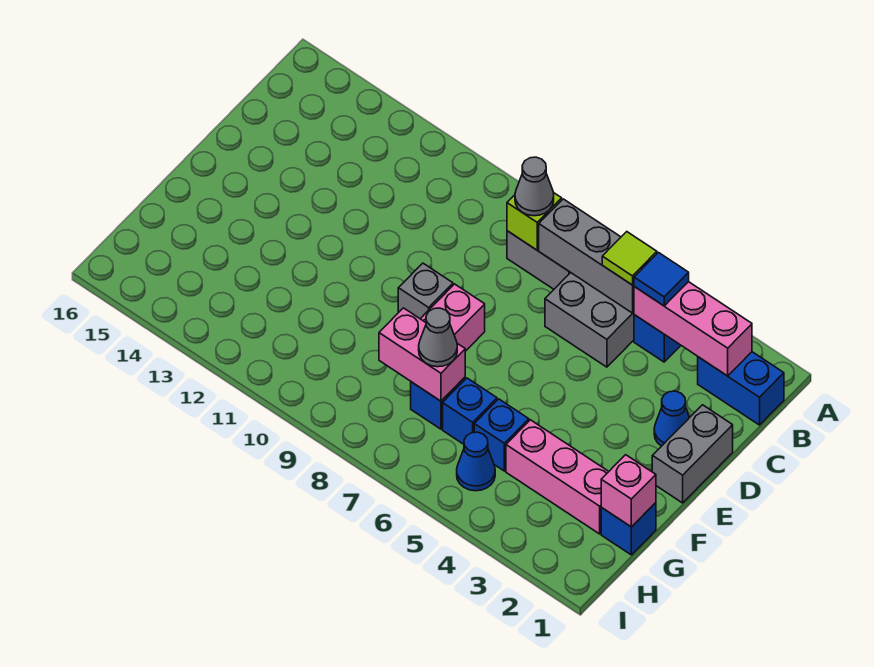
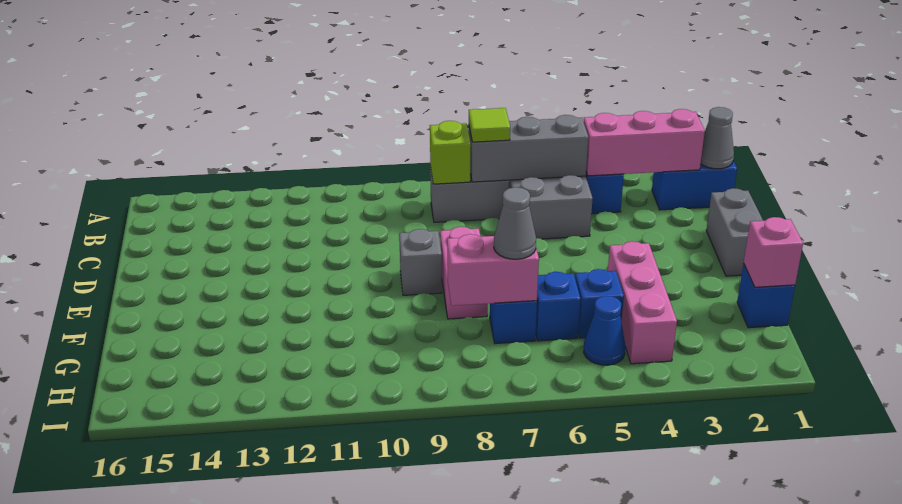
blue tile B4 level 3 -> none
lime tile B5 level 3 -> lime tile B7 level 3
grey cone B8 level 3 -> grey cone B1 level 2
blue cone D2 level 1 -> none
pink brick G2:G4 level 1 -> pink brick F4:H4 level 1

